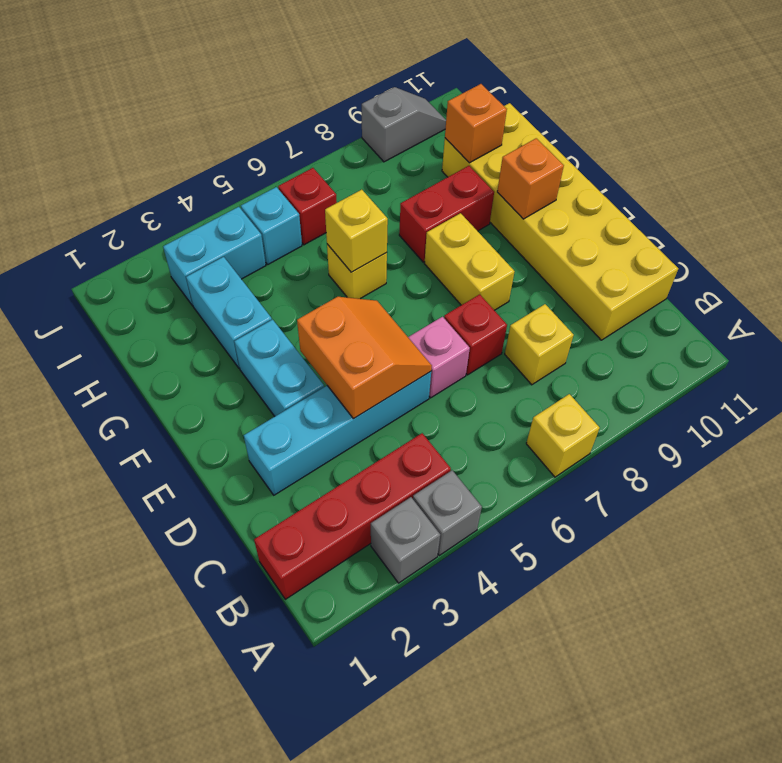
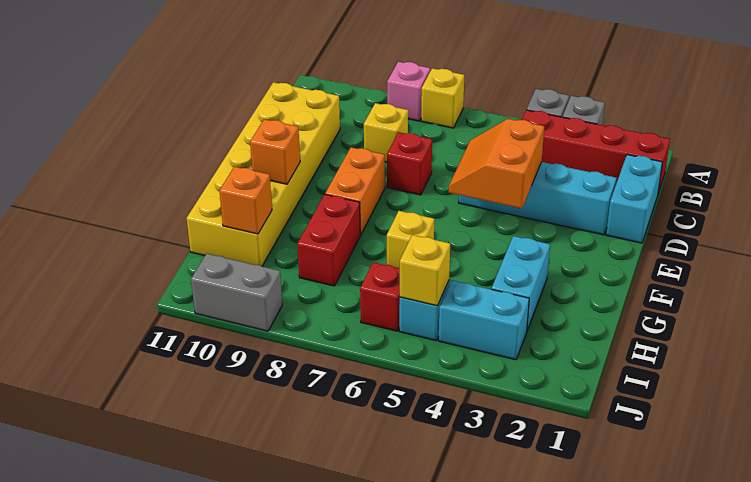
pink brick D6 level 1 -> pink brick A8 level 1
cyan brick E3:F3 level 1 -> cyan brick C1:D1 level 1
yellow brick E8:F8 level 1 -> orange brick E8:F8 level 1
yellow brick G6 level 2 -> yellow brick I5 level 2
red brick G8:G9 level 1 -> red brick G8:H8 level 1
grey slope J9:J10 level 1 top 9 -> grey brick J9:J10 level 1

